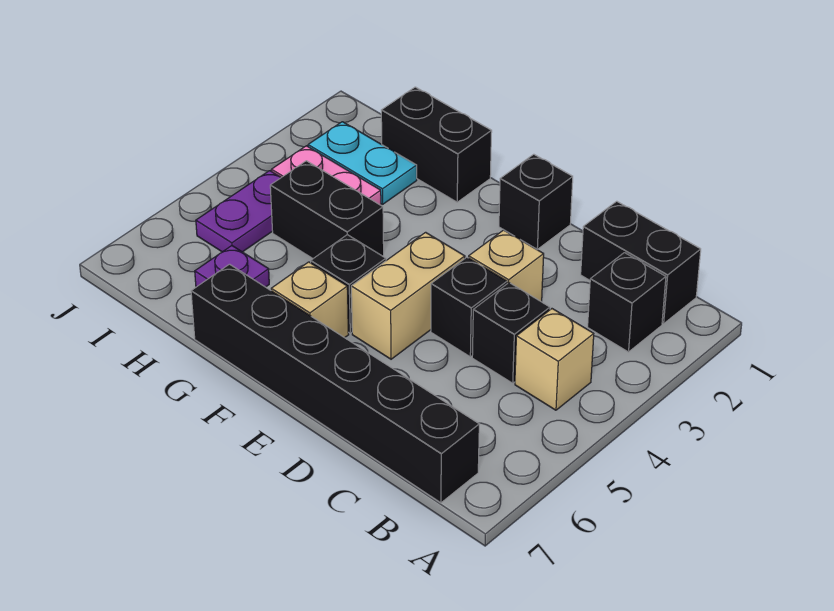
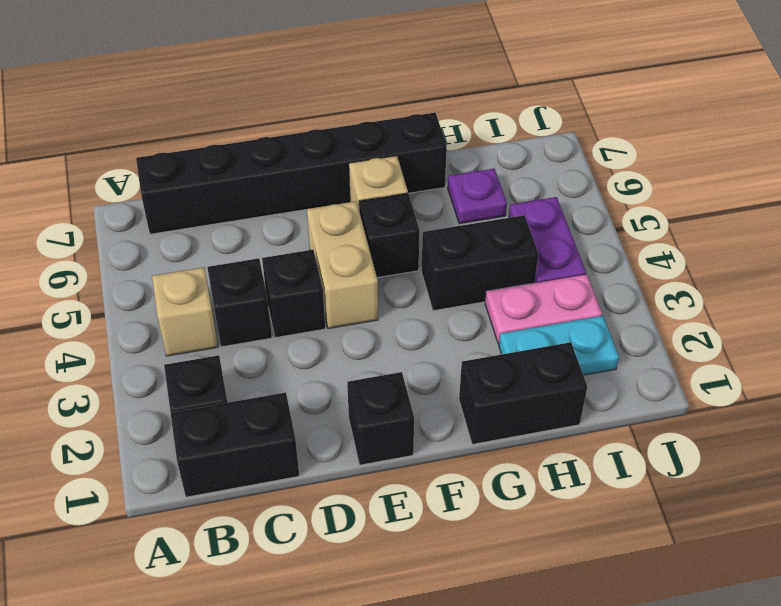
tan brick D3 level 1 -> none

